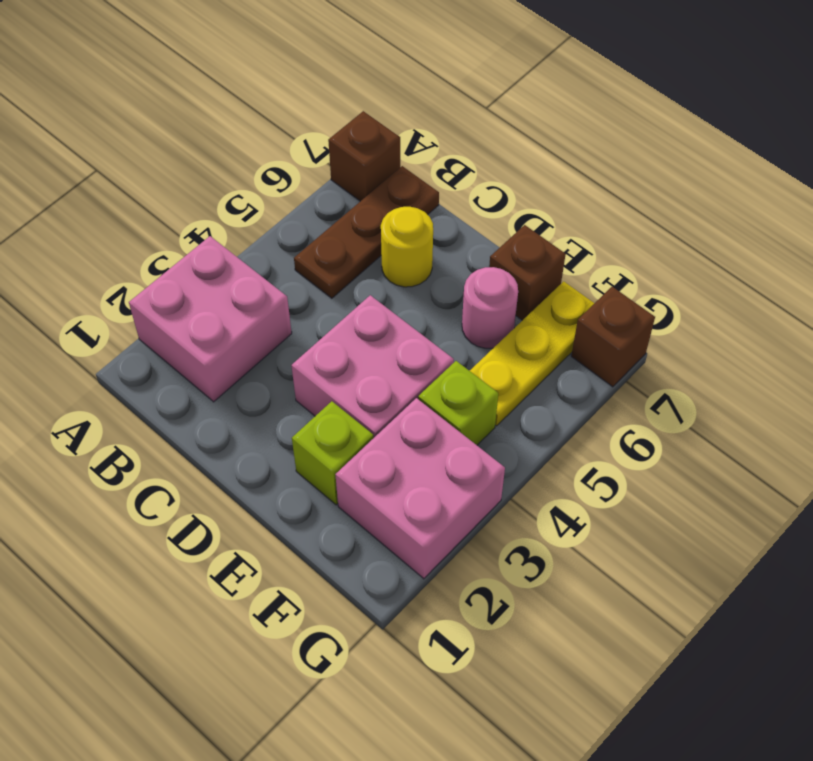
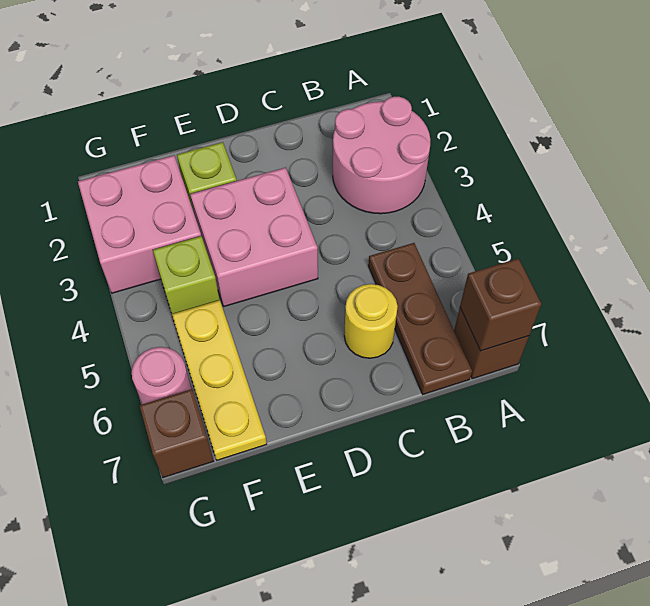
pink brick A2:B3 level 1 -> pink round brick A2:B3 level 1
pink round brick E6 level 1 -> pink round brick G6 level 1
brown brick E7 level 1 -> brown brick A7 level 2

